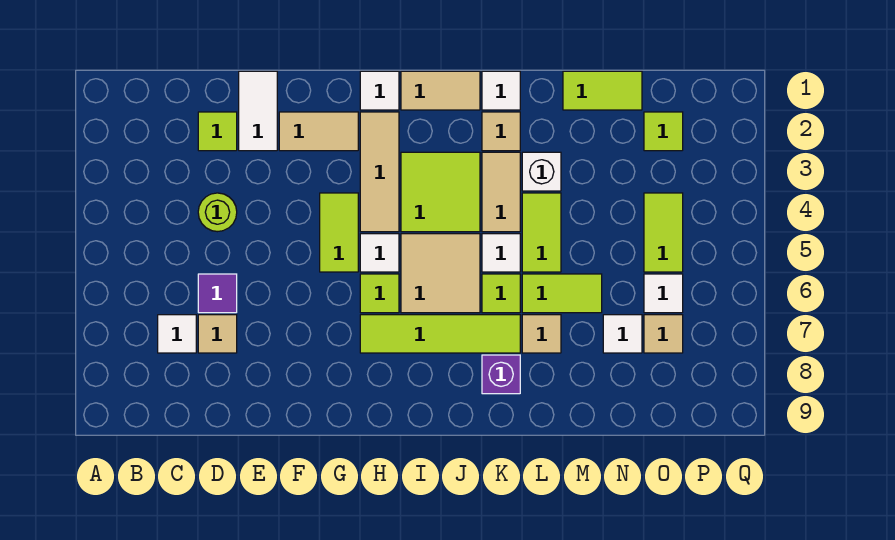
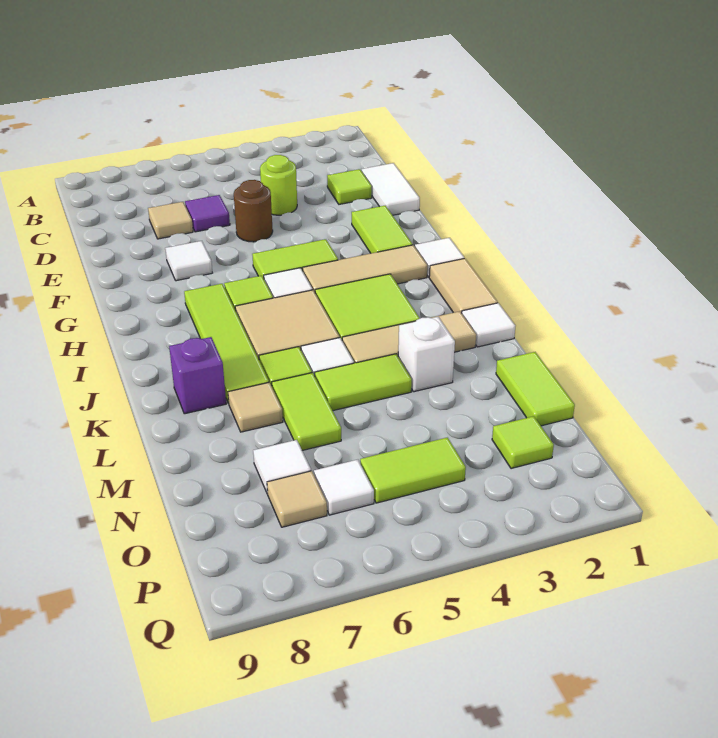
white tile C7 level 1 -> white tile F7 level 1
white tile E1:E2 level 1 -> white tile D1:E1 level 1
none -> brown round brick E5 level 1
tan tile F2:G2 level 1 -> lime tile F2:G2 level 1

